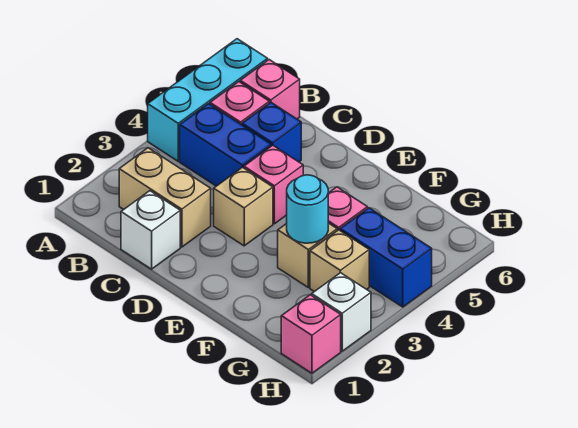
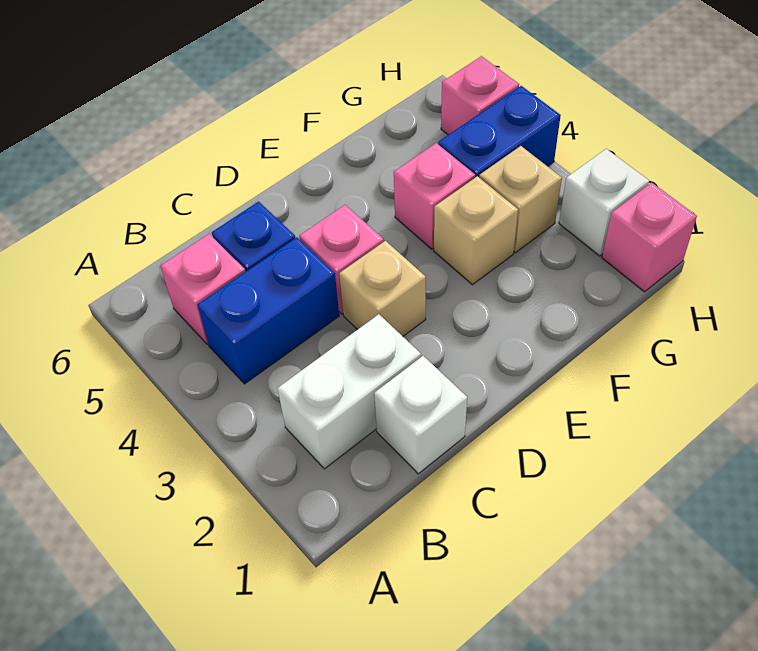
cyan brick A4:A6 level 1 -> none
tan brick B2:C2 level 1 -> white brick B2:C2 level 1
pink brick B6 level 1 -> pink brick H5 level 1
cyan round brick F3 level 2 -> none

